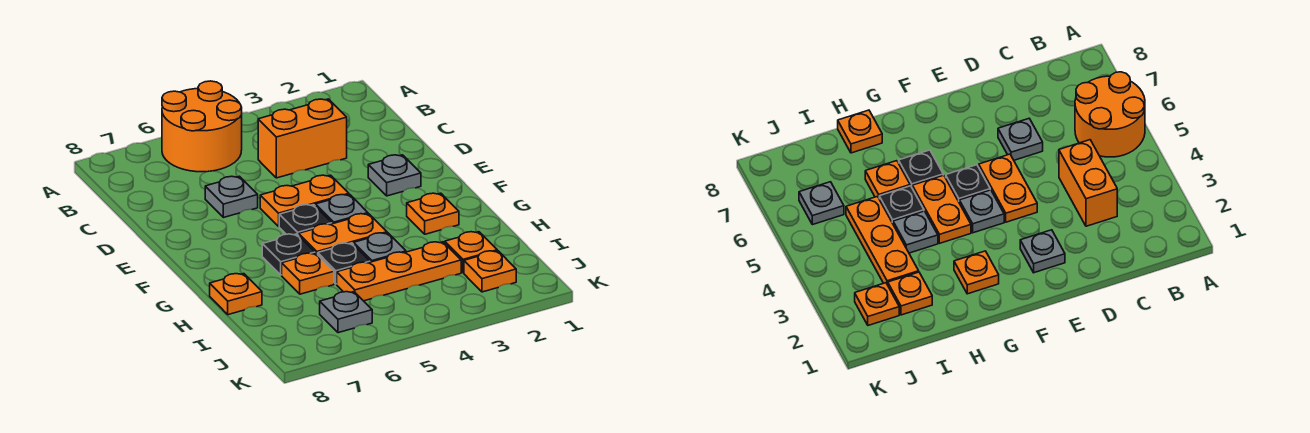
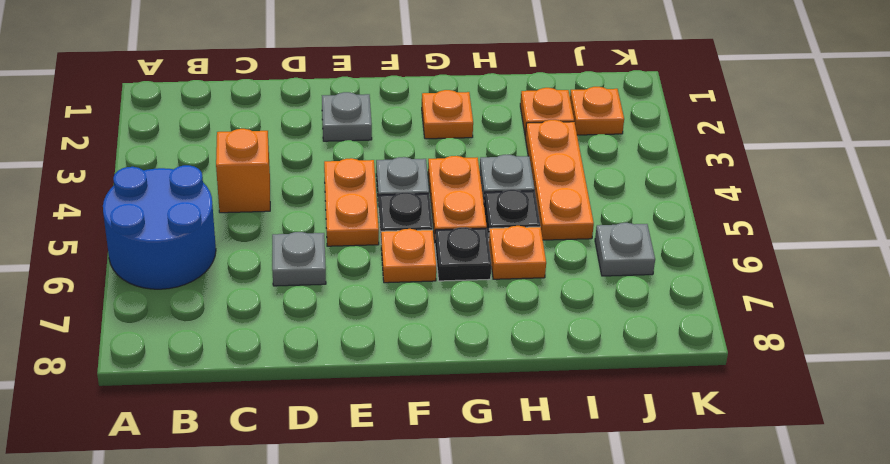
orange round brick A5:B6 level 1 -> blue round brick A5:B6 level 1
orange brick C3:C4 level 1 -> orange brick C4 level 1
orange plate H8 level 1 -> orange plate F6 level 1

